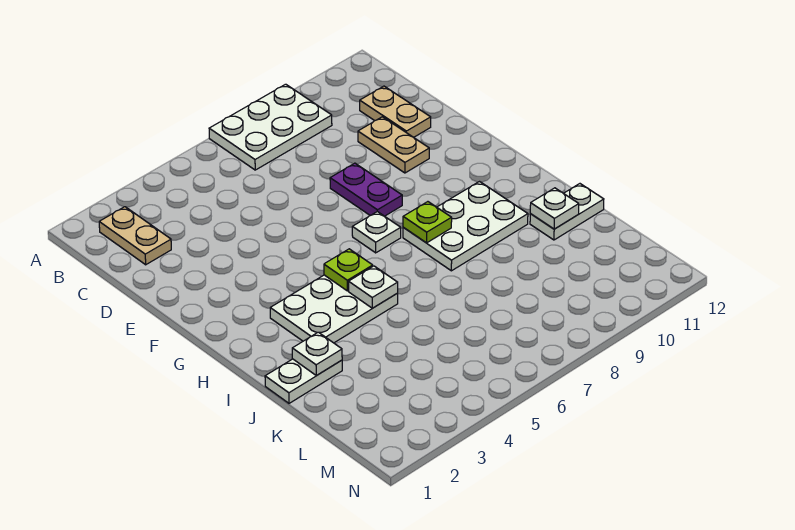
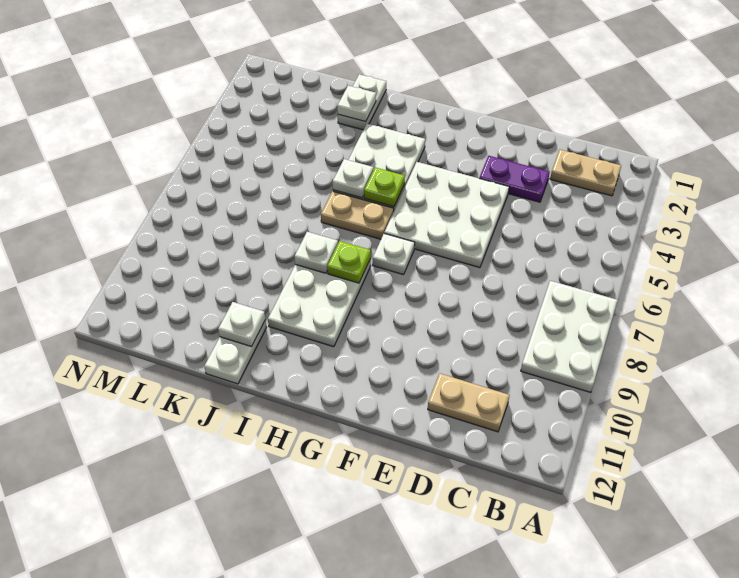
tan plate D10:E10 level 1 -> tan plate H6:I6 level 1
none -> white plate E4:G6 level 1
purple plate E8:F8 level 1 -> purple plate D3:E3 level 1
none -> white plate I8 level 2

